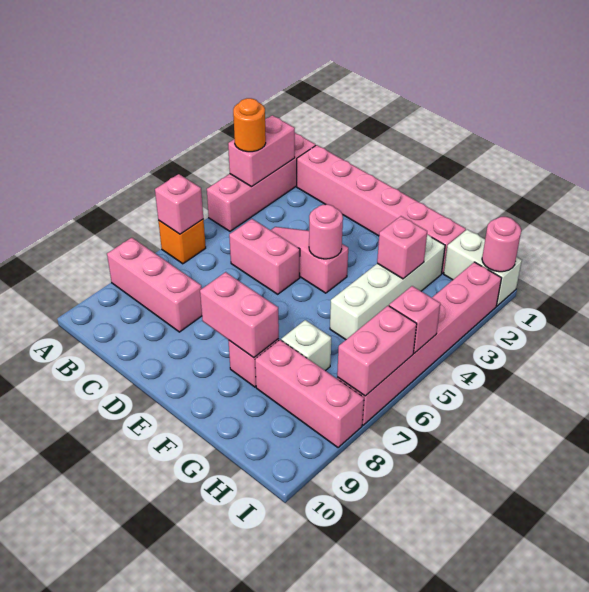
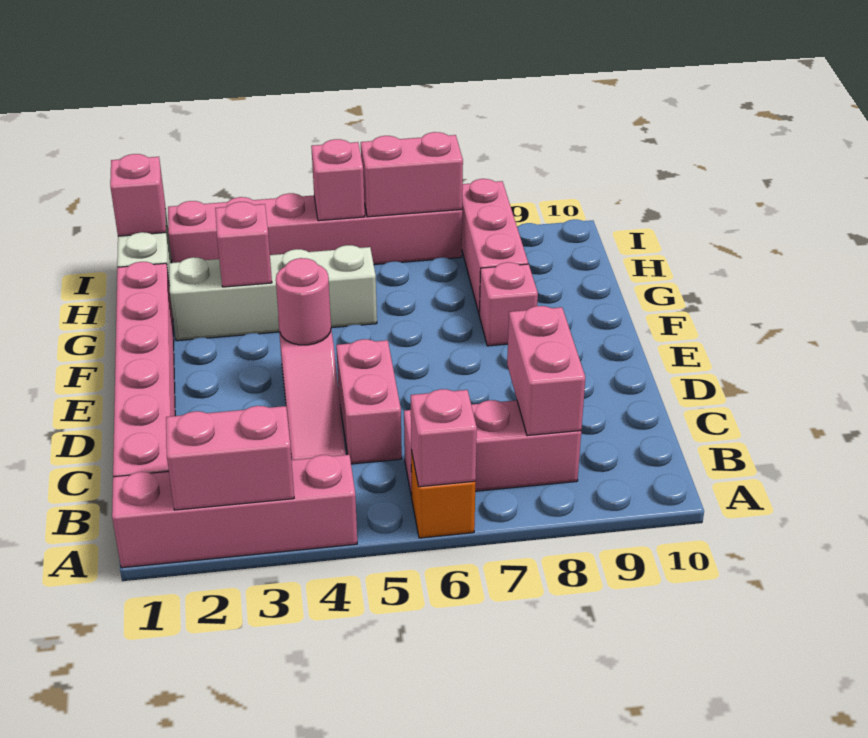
orange round brick A3 level 3 -> none
pink brick A8:C8 level 1 -> pink brick B6:B8 level 1
pink brick E8:F8 level 2 -> pink brick B8:C8 level 2
white brick G7 level 1 -> none
pink round brick I1 level 2 -> pink brick I1 level 2

